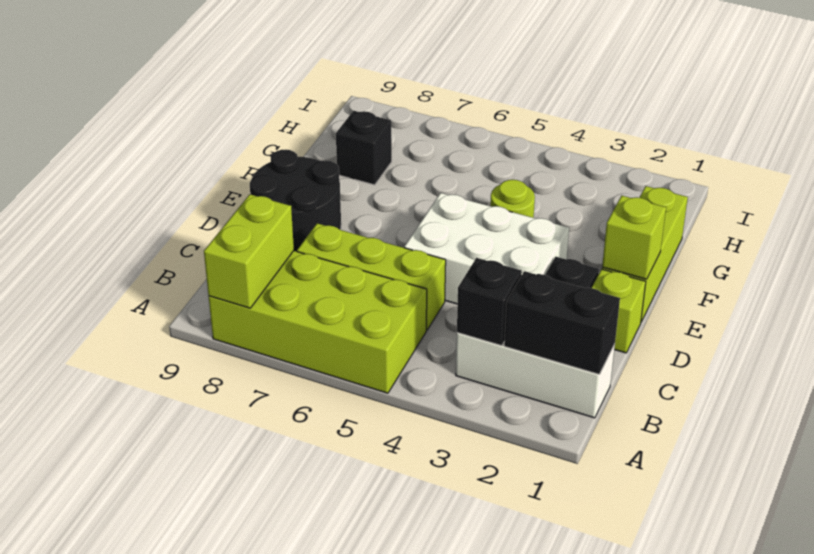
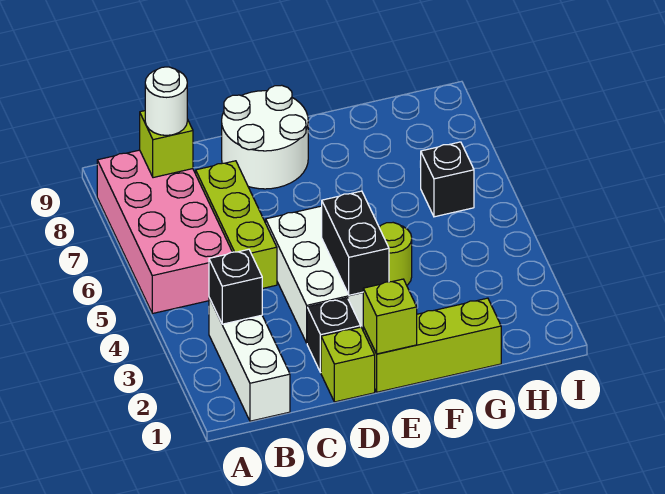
lime brick A5:B8 level 1 -> pink brick A5:B8 level 1
lime brick A8:B8 level 2 -> lime brick B8 level 2
black brick B1:B2 level 2 -> black brick E3:E4 level 2
none -> white round brick B8 level 3
black round brick D8:E9 level 1 -> white round brick D8:E9 level 1
black brick G8 level 1 -> black brick H6 level 1

